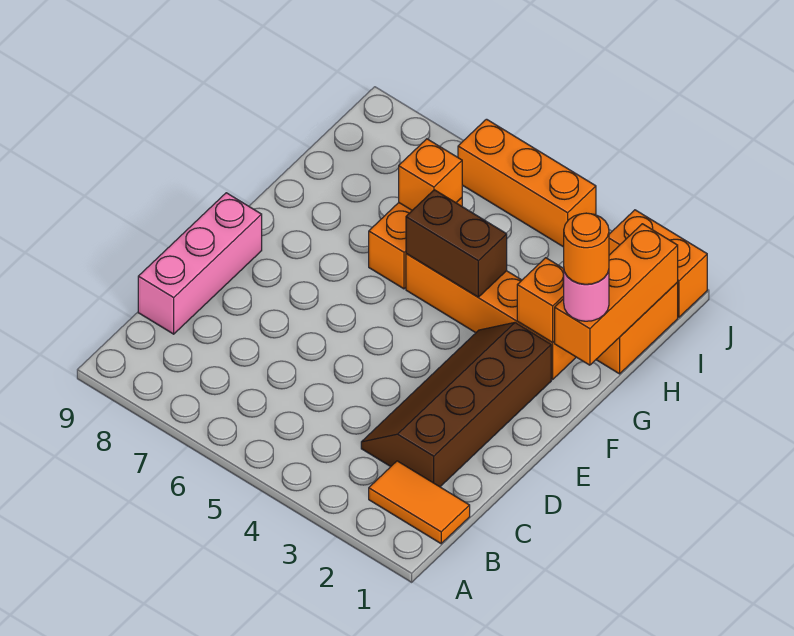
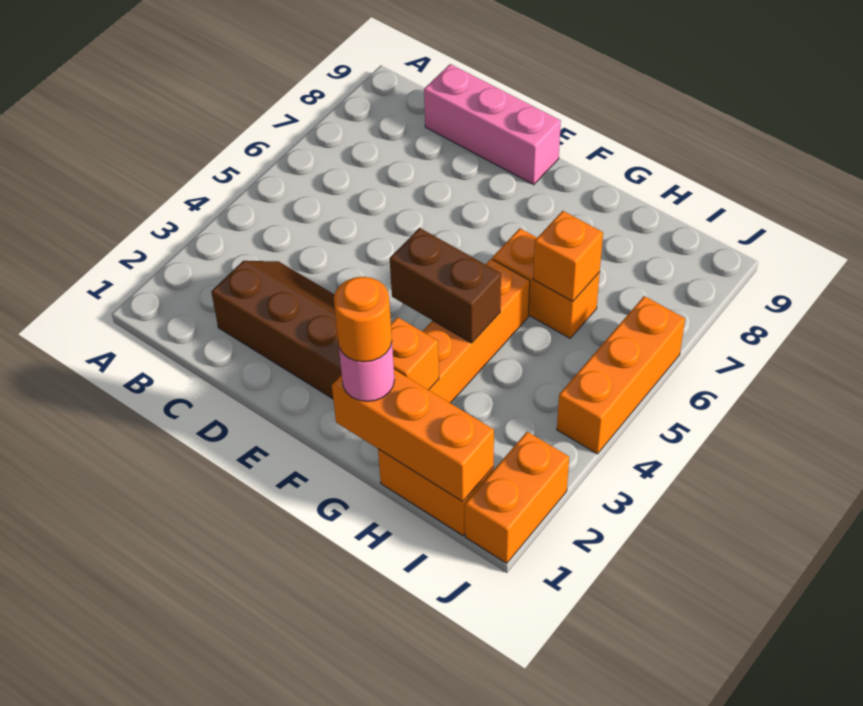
orange tile B1:B2 level 1 -> none
brown brick G4:G5 level 2 -> brown brick F4:G4 level 2

